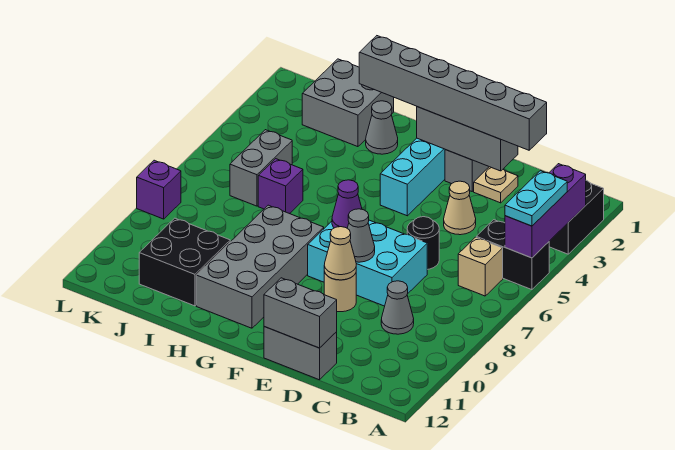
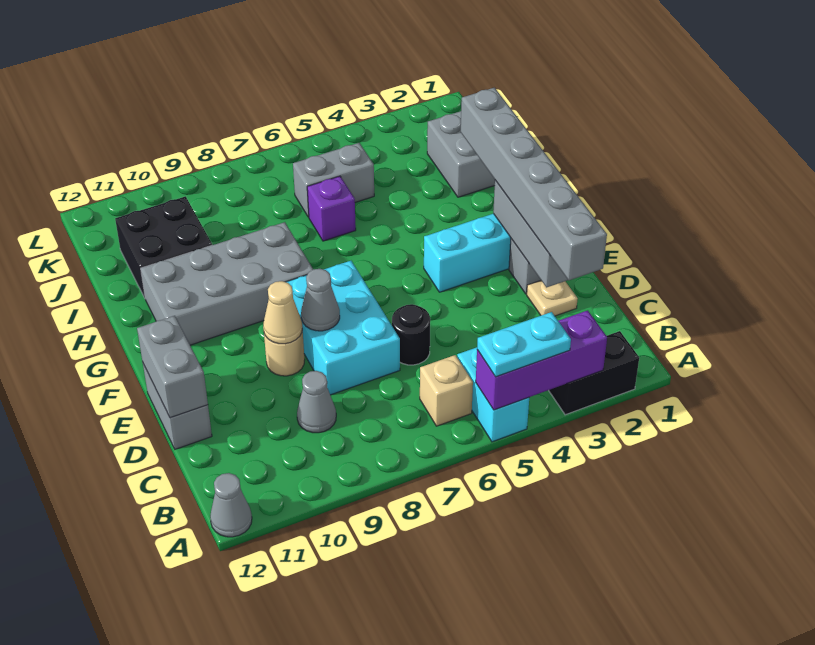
black brick A5:B5 level 1 -> cyan brick A5:B5 level 1
tan cone D4 level 1 -> none
purple cone F7 level 2 -> none
grey cone H2 level 1 -> grey cone A12 level 1
purple brick L8 level 1 -> none

